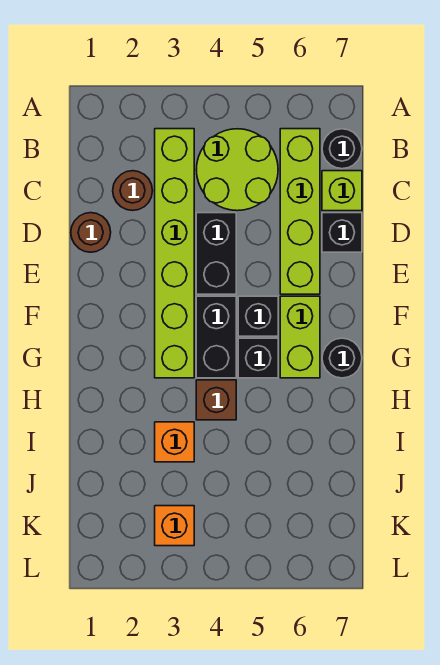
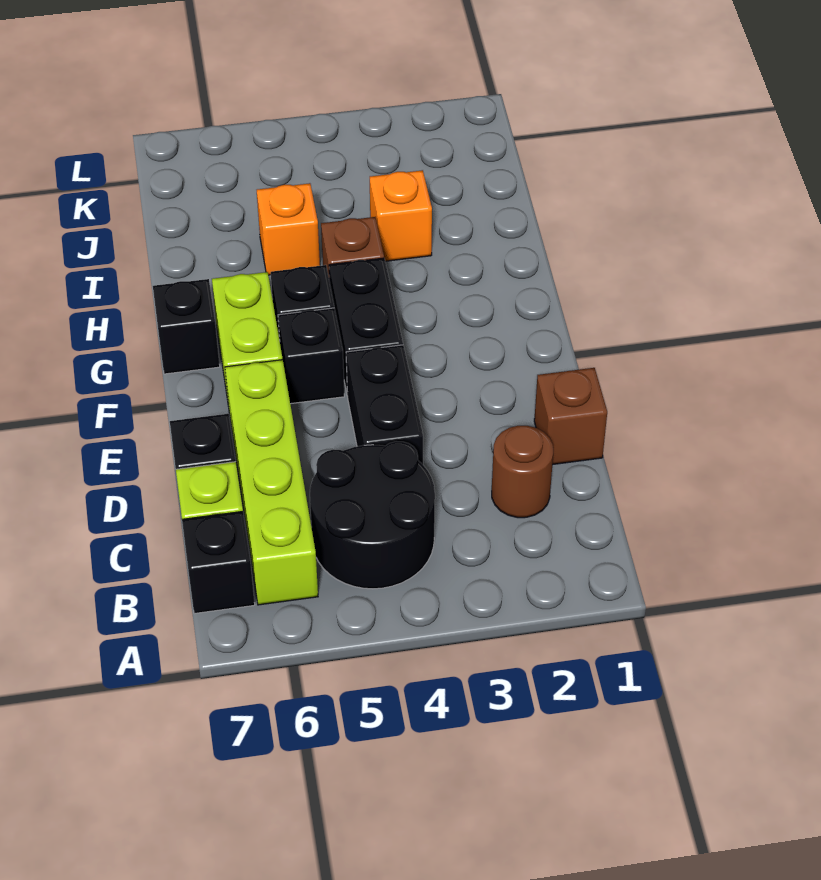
lime brick B3:G3 level 1 -> none
lime round brick B4:C5 level 1 -> black round brick B4:C5 level 1
black round brick B7 level 1 -> black brick B7 level 1
brown round brick D1 level 1 -> brown brick D1 level 1
black round brick G7 level 1 -> black brick G7 level 1
orange brick K3 level 1 -> orange brick I5 level 1

